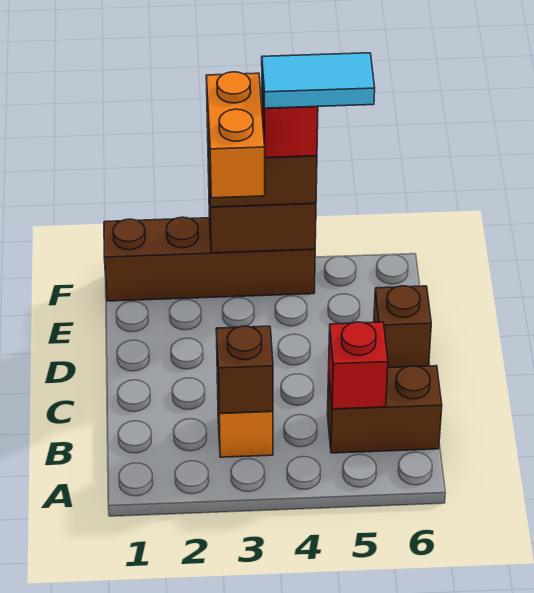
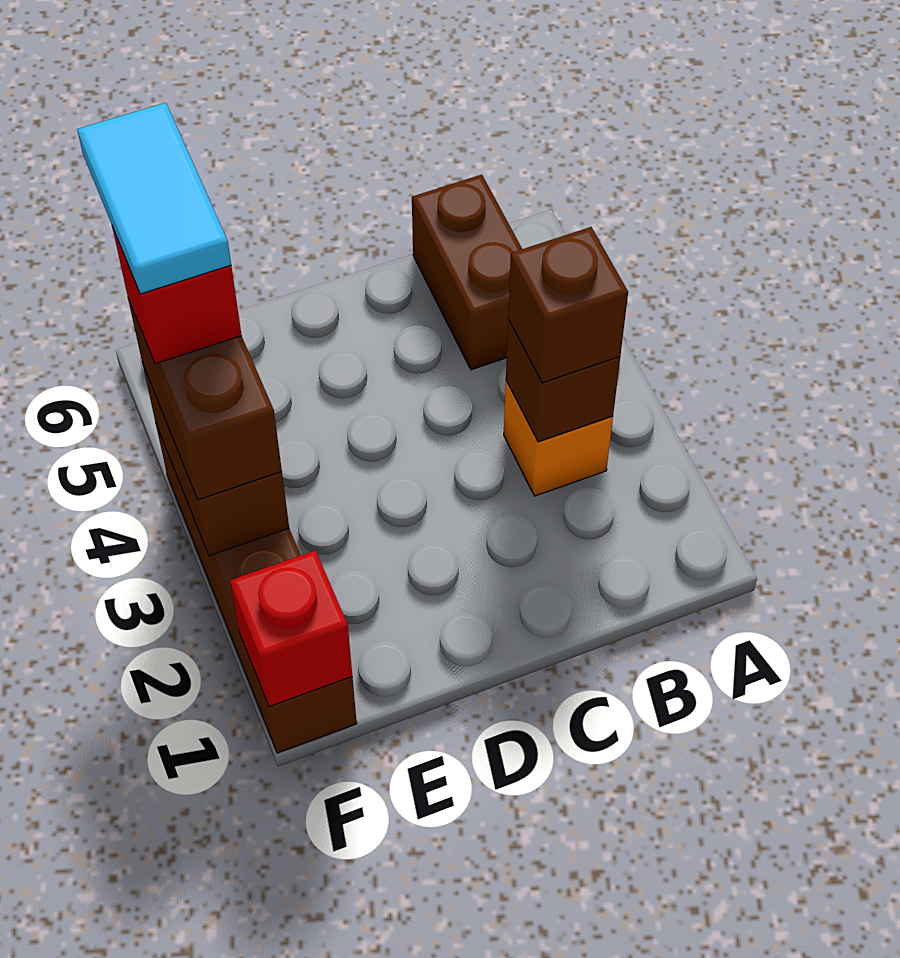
red brick B5 level 2 -> red brick F1 level 2
brown brick D6 level 1 -> brown brick B3 level 3
orange brick E3:F3 level 4 -> none

